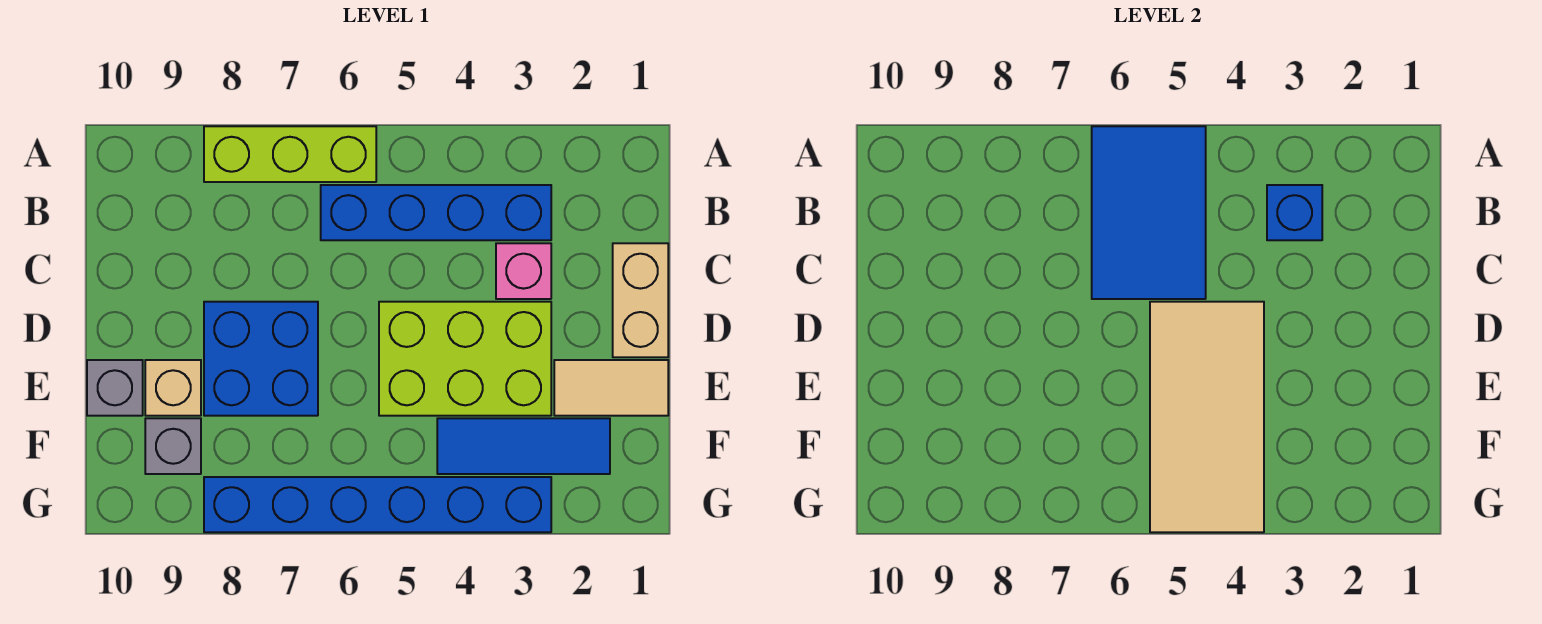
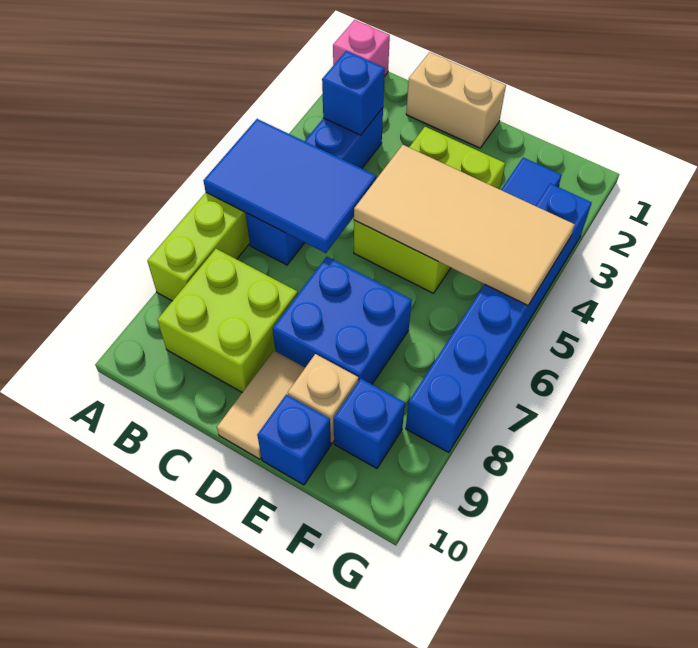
none -> lime brick B8:C9 level 1
pink brick C3 level 1 -> pink brick A1 level 1
tan tile E1:E2 level 1 -> tan tile D9:D10 level 1
grey brick E10 level 1 -> blue brick E10 level 1
grey brick F9 level 1 -> blue brick F9 level 1

